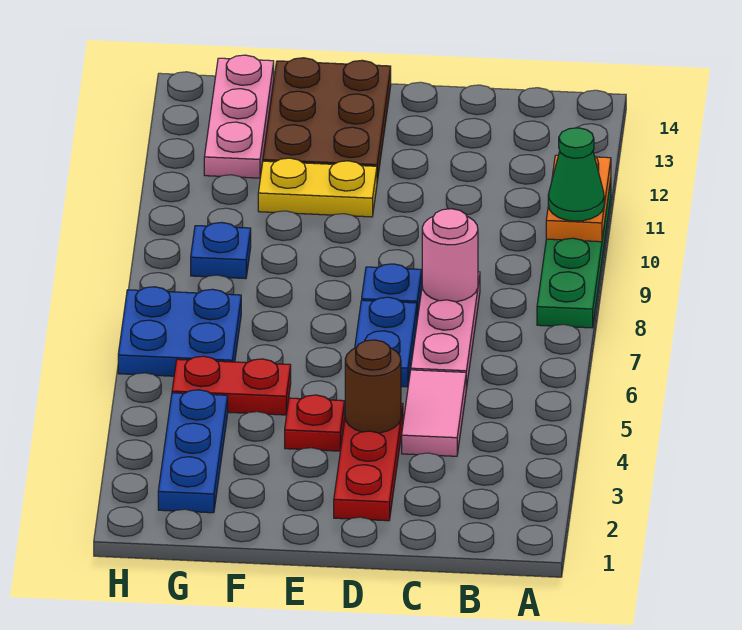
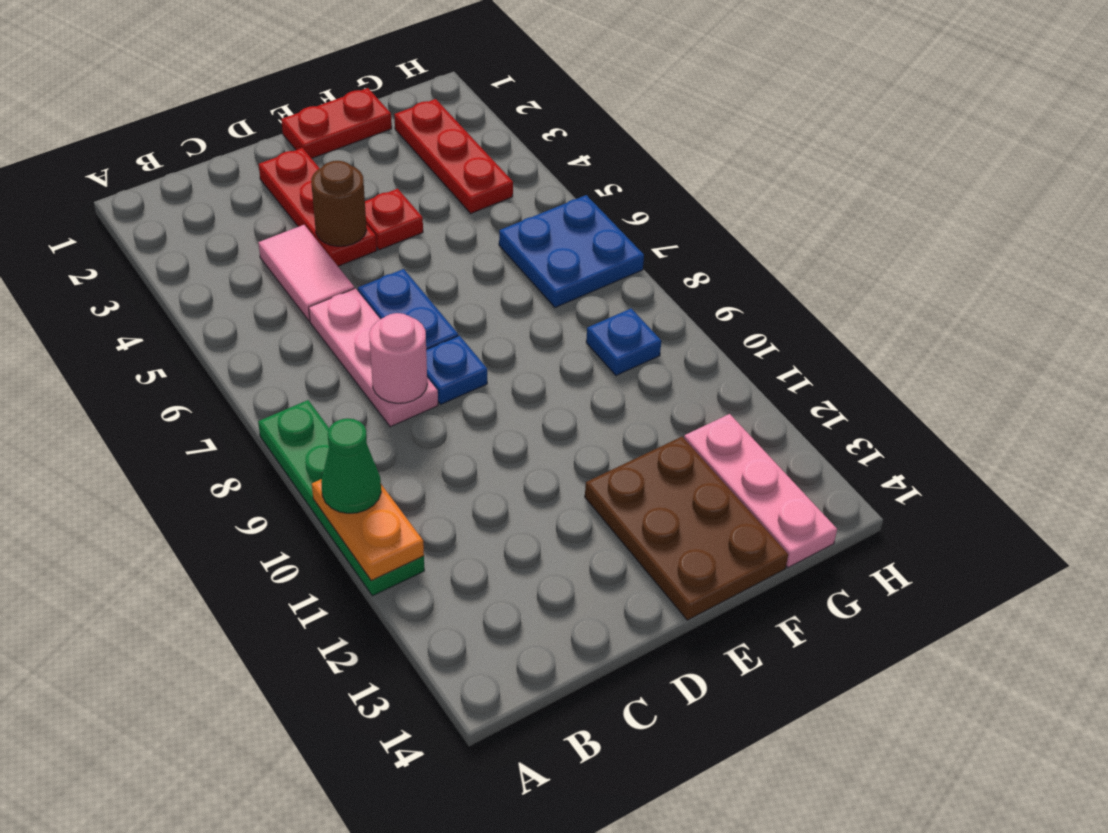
yellow plate E11:F11 level 1 -> none
red plate F5:G5 level 1 -> red plate E1:F1 level 1
blue plate G2:G4 level 1 -> red plate G2:G4 level 1

